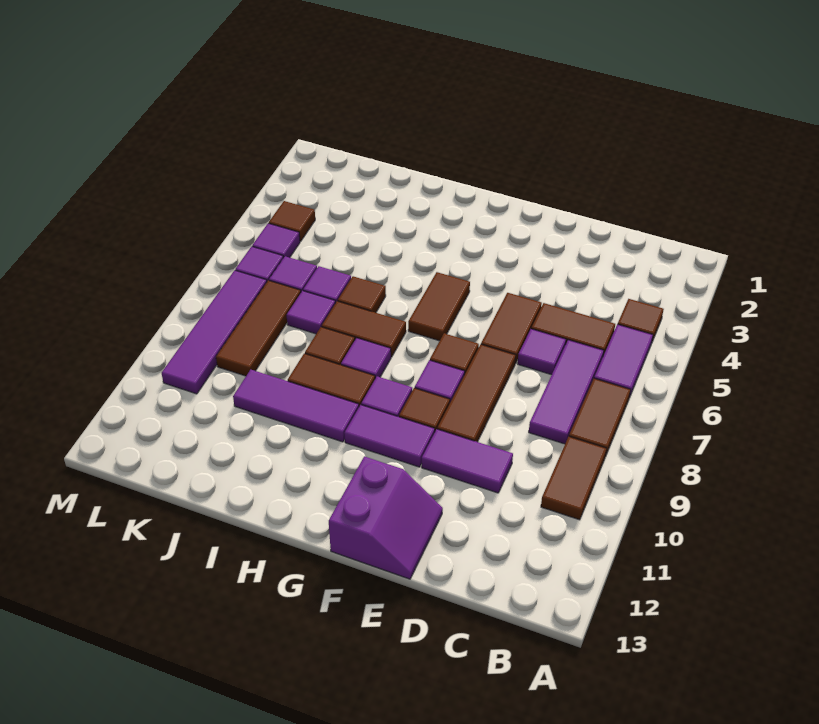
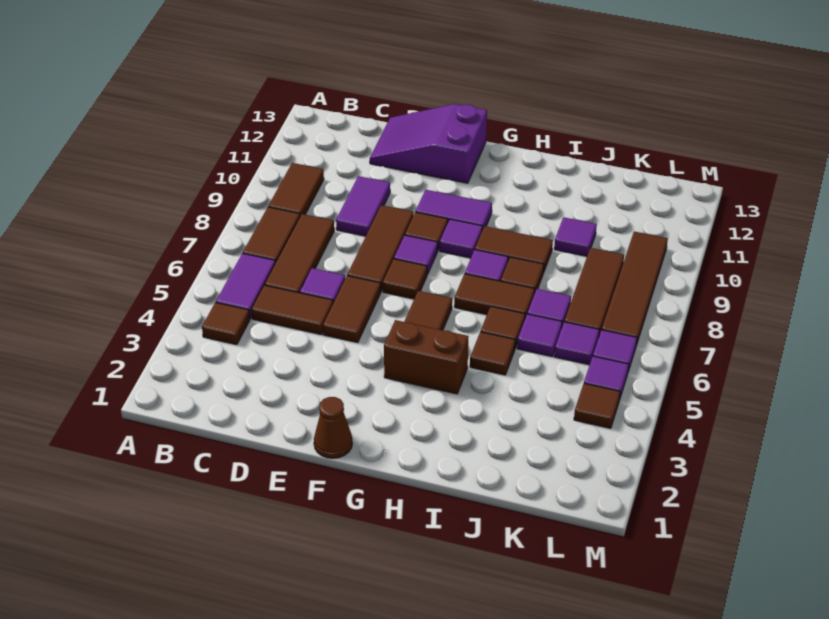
purple tile C6:C8 level 1 -> brown tile C6:C8 level 1
purple tile D10:E10 level 1 -> purple tile D9:D10 level 1
purple slope E12:F13 level 1 top F -> purple slope D12:F13 level 1 top F
none -> brown cone F1 level 1
none -> brown brick G4:H4 level 1
purple tile H10:J10 level 1 -> purple tile J10 level 1
none -> brown tile I5 level 1
purple tile L7:L10 level 1 -> brown tile L7:L10 level 1

